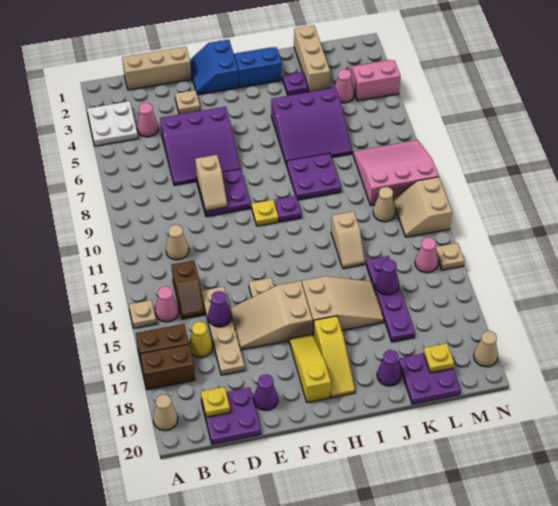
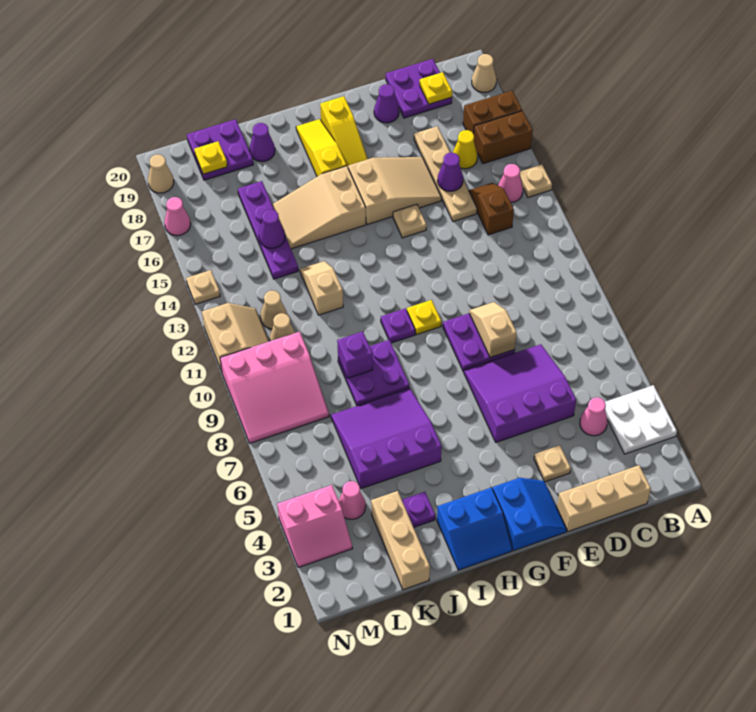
tan cone C11 level 1 -> tan cone L12 level 1
none -> purple brick J9 level 2
pink cone M14 level 1 -> pink cone N17 level 1

